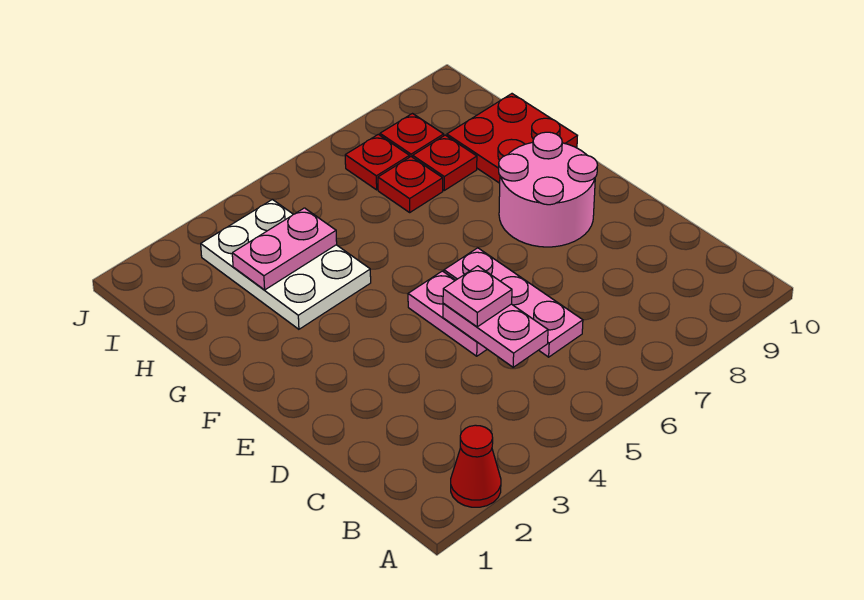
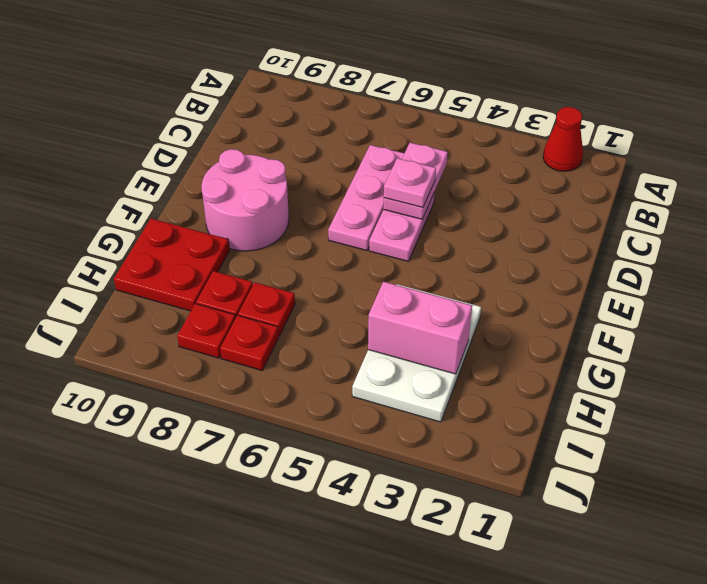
pink plate H3:H4 level 2 -> pink brick H3:H4 level 2

